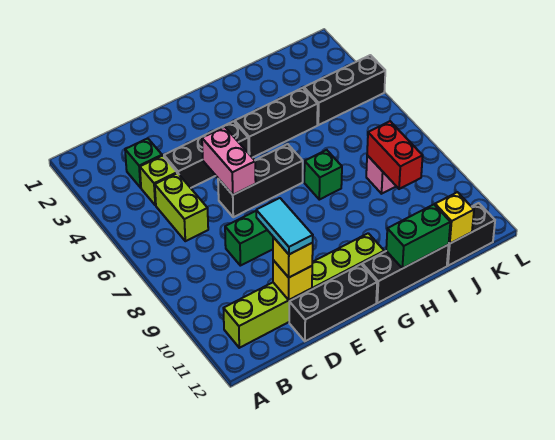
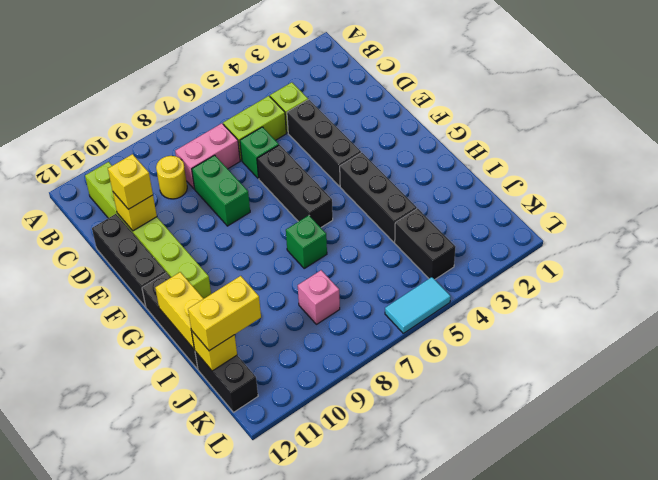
green brick C3 level 1 -> green brick D6 level 1
none -> yellow round brick C9 level 1
cyan tile D10:D11 level 4 -> cyan tile L5:L6 level 1
pink brick E5:E6 level 2 -> pink brick C7:C8 level 1
green brick H12:I12 level 2 -> yellow brick H12:I12 level 2
black brick J4:L4 level 1 -> black brick J4:K4 level 1
red brick J8:J9 level 2 -> none
none -> yellow brick J11:J12 level 3

